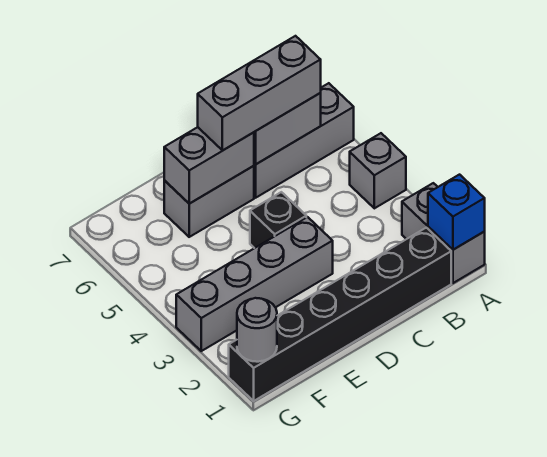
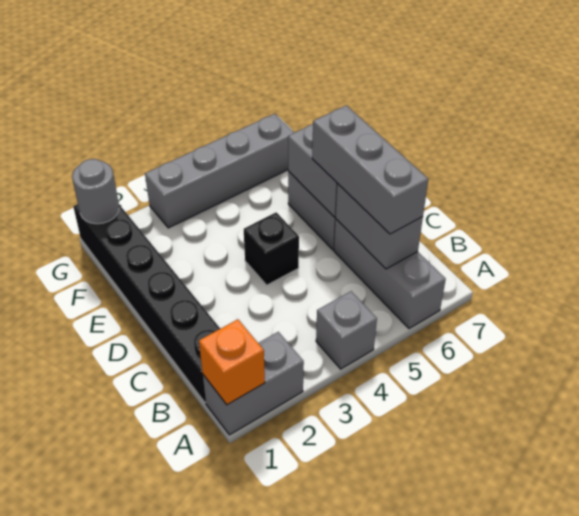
blue brick A1 level 2 -> orange brick A1 level 2
grey brick D3:G3 level 1 -> grey brick G3:G6 level 1

